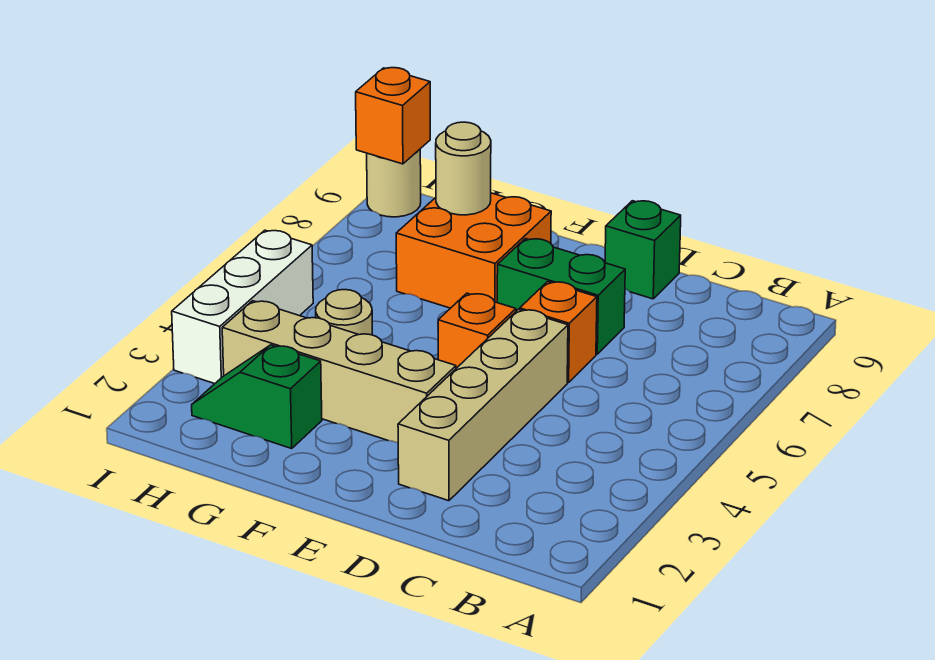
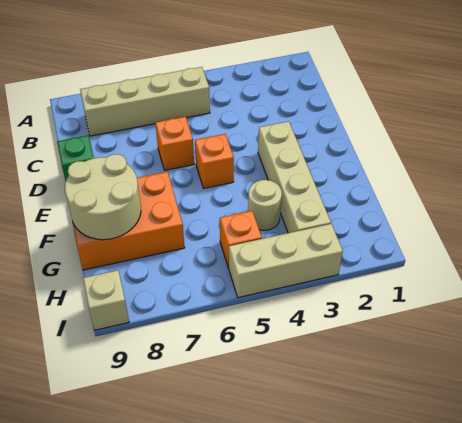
tan brick D2:D5 level 1 -> tan brick B5:B8 level 1
green brick D7:E7 level 1 -> none
orange brick F7:G8 level 1 -> orange brick F7:G9 level 1
green slope G2:H2 level 1 top G -> none
tan round brick G8 level 2 -> tan round brick F8:G9 level 2
white brick I3:I5 level 1 -> tan brick I3:I5 level 1
tan round brick I9 level 1 -> tan brick I9 level 1
orange brick I9 level 2 -> orange brick H5 level 1

